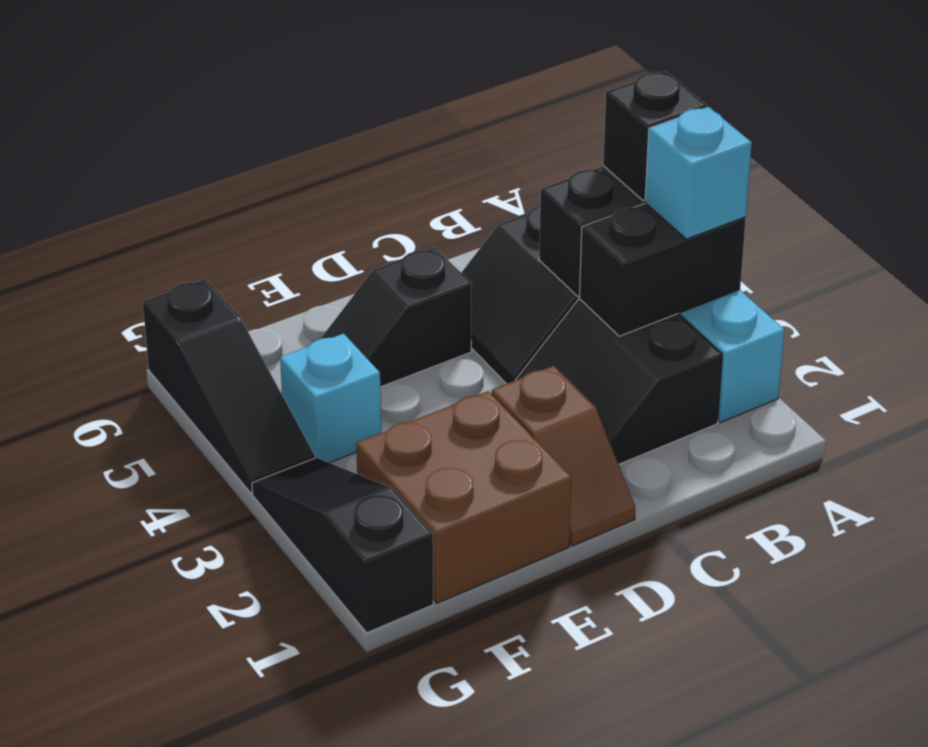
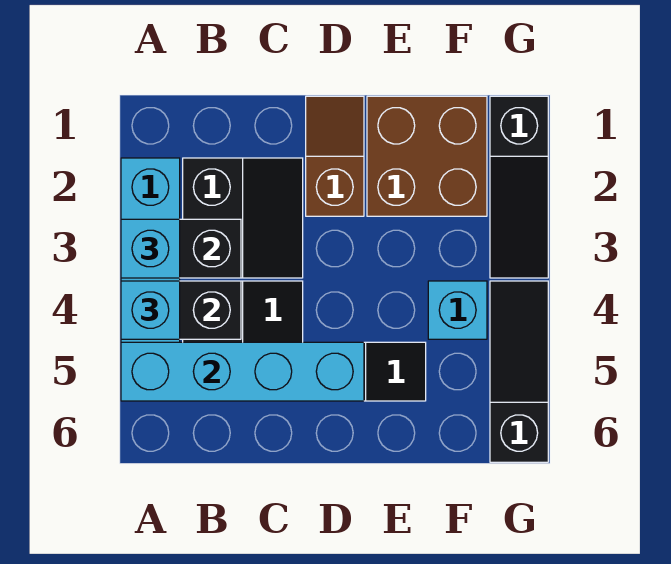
black brick A4 level 3 -> cyan brick A4 level 3
none -> cyan brick A5:D5 level 2

